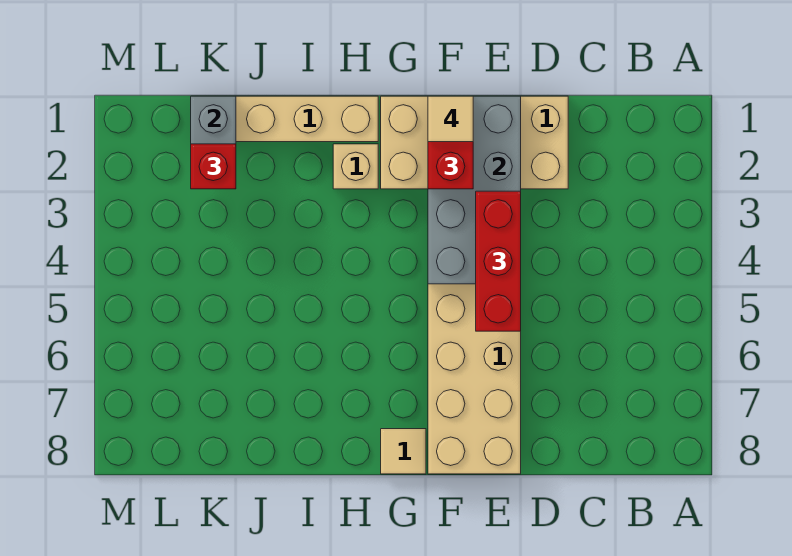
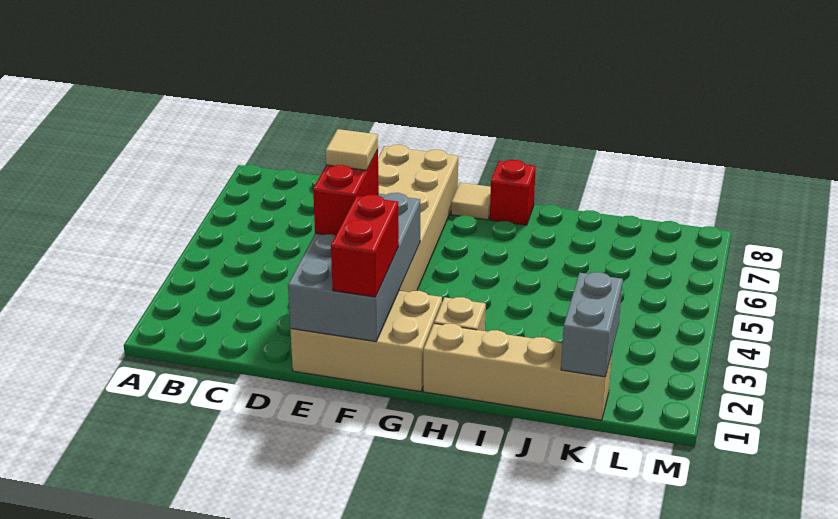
tan brick D1:G2 level 1 -> tan brick E1:G2 level 1
red brick E3:E5 level 3 -> red brick E3:E4 level 3
tan tile F1 level 4 -> tan tile E4 level 4
red brick K2 level 3 -> red brick H8 level 1

